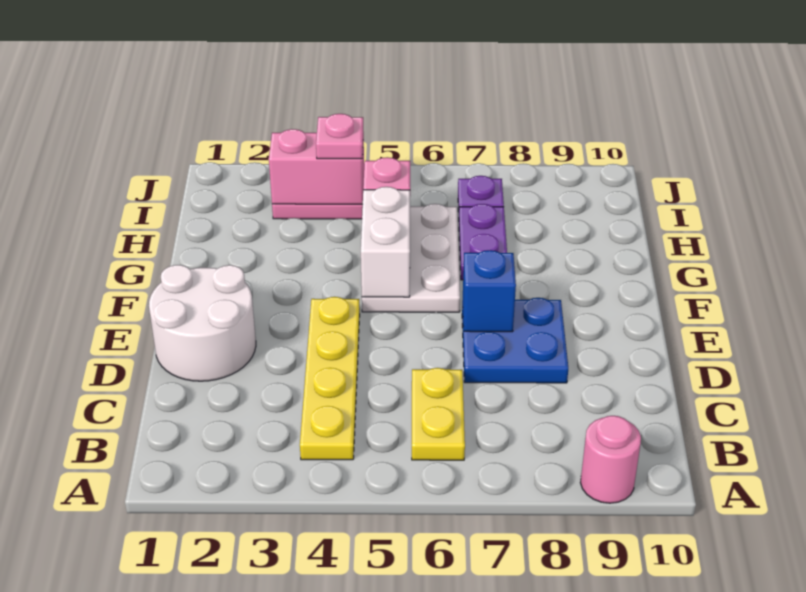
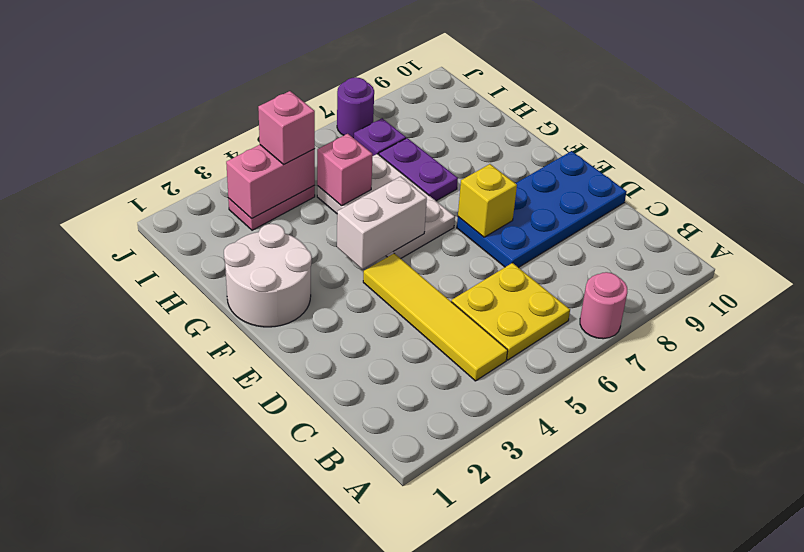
pink round brick A9 level 1 -> pink round brick A7 level 1
yellow plate B4:E4 level 1 -> yellow tile B4:E4 level 1
yellow plate B6:C6 level 1 -> yellow plate B5:C6 level 1
white round brick D1:E2 level 1 -> white round brick F1:G2 level 1
blue plate D7:E8 level 1 -> blue plate D7:E10 level 1
blue brick E7 level 2 -> yellow brick E7 level 2
white brick F5:G5 level 2 -> white brick F4:F5 level 2
pink plate I4 level 3 -> pink brick I4 level 3
none -> purple round brick J7 level 1

